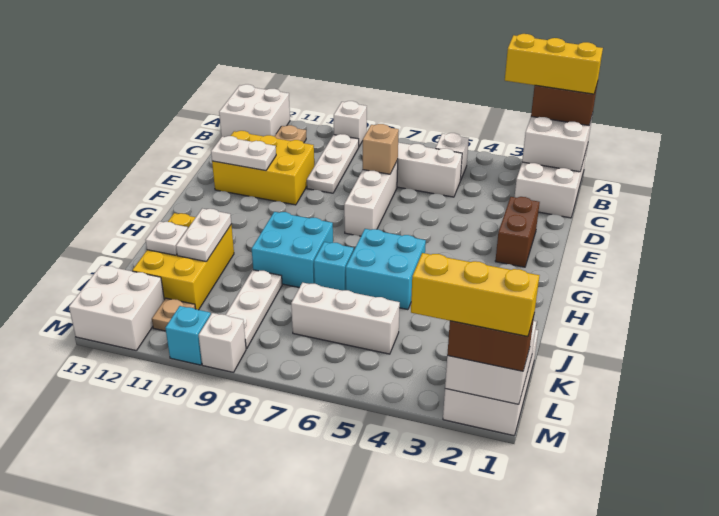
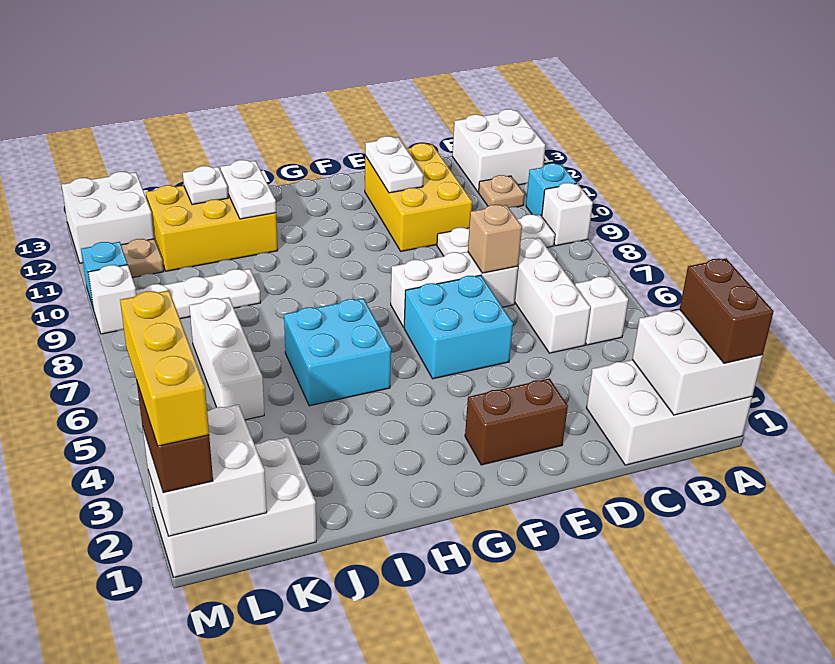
yellow brick A1:A3 level 4 -> none
cyan brick H8:I9 level 1 -> cyan brick E5:F6 level 1
cyan brick I7 level 1 -> cyan brick A10 level 1
white plate I11:J11 level 2 -> white plate I11:I12 level 2

